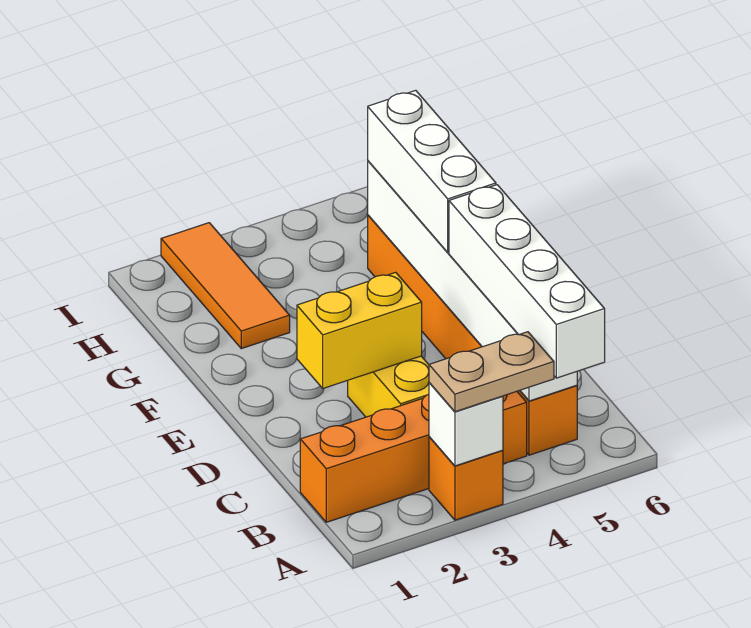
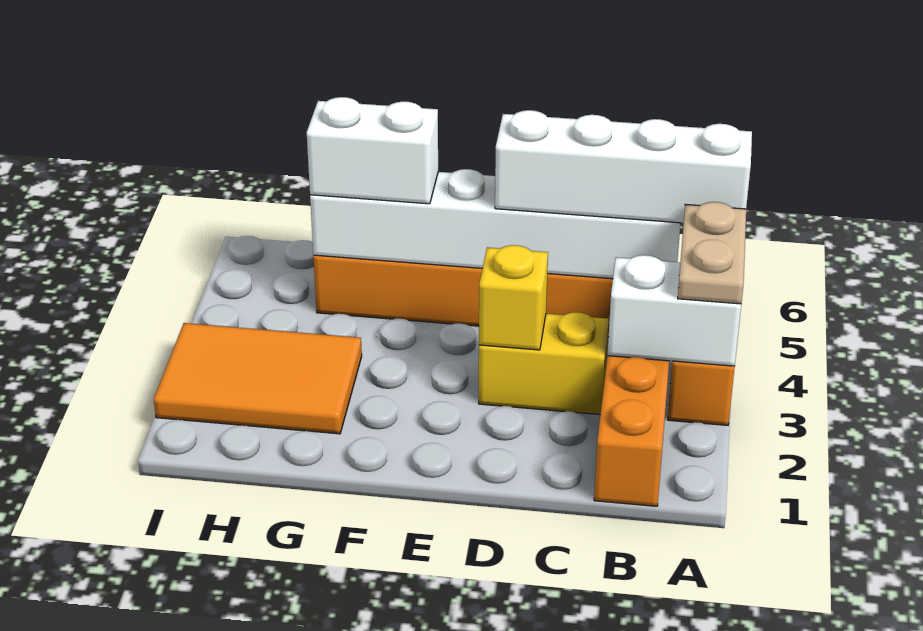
white brick A3 level 2 -> white brick A3:B3 level 2
yellow brick D2:D3 level 2 -> yellow brick D3 level 2
white brick E5:G5 level 3 -> white brick F5:G5 level 3
orange tile G2:I2 level 1 -> orange tile G2:I3 level 1

